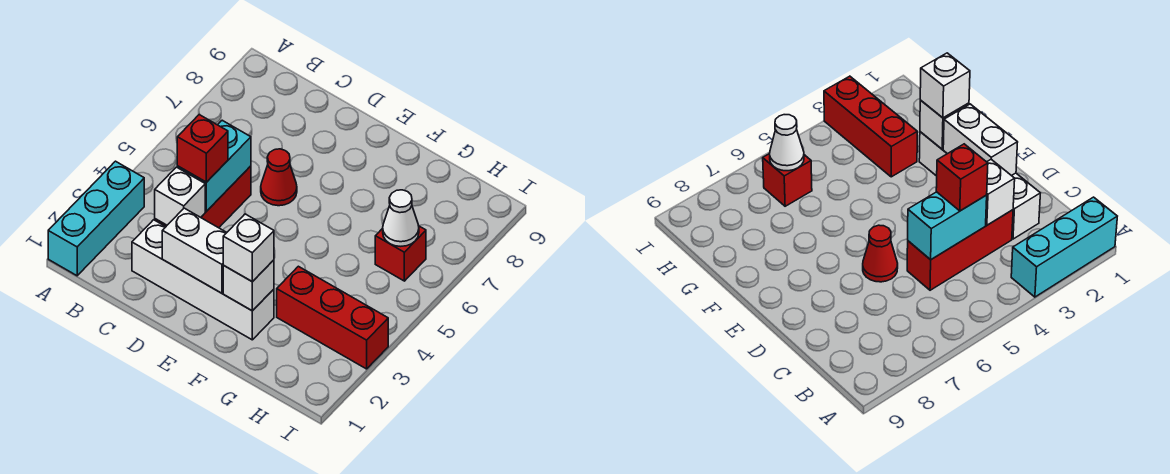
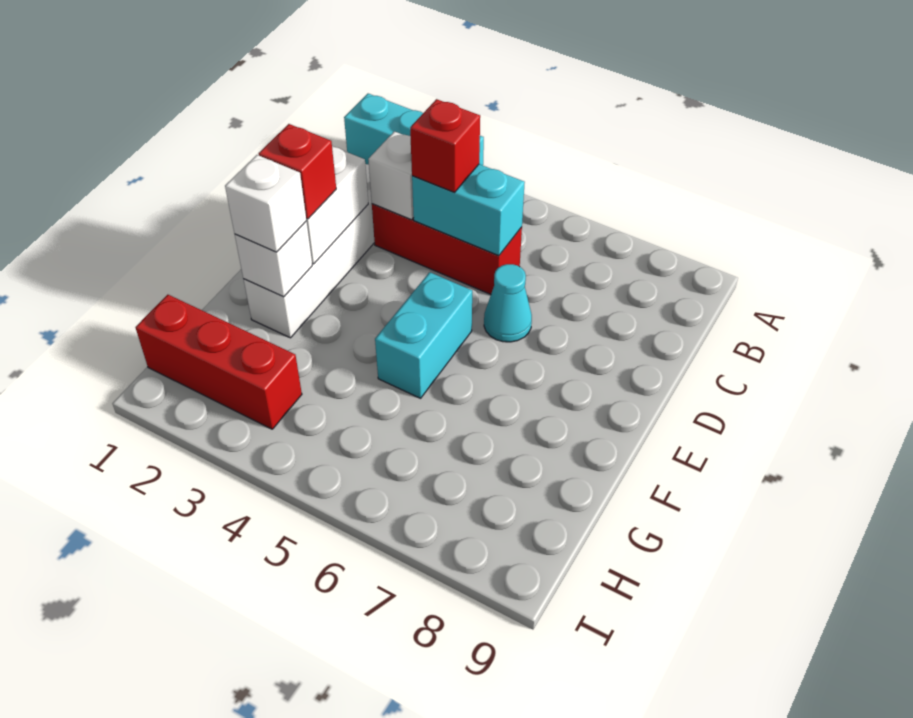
red cone D6 level 1 -> cyan cone D6 level 1
none -> cyan brick E5:F5 level 1
red brick G3:I3 level 1 -> red brick H1:H3 level 1
red brick H6 level 1 -> red brick E2 level 3
white cone H6 level 2 -> none

